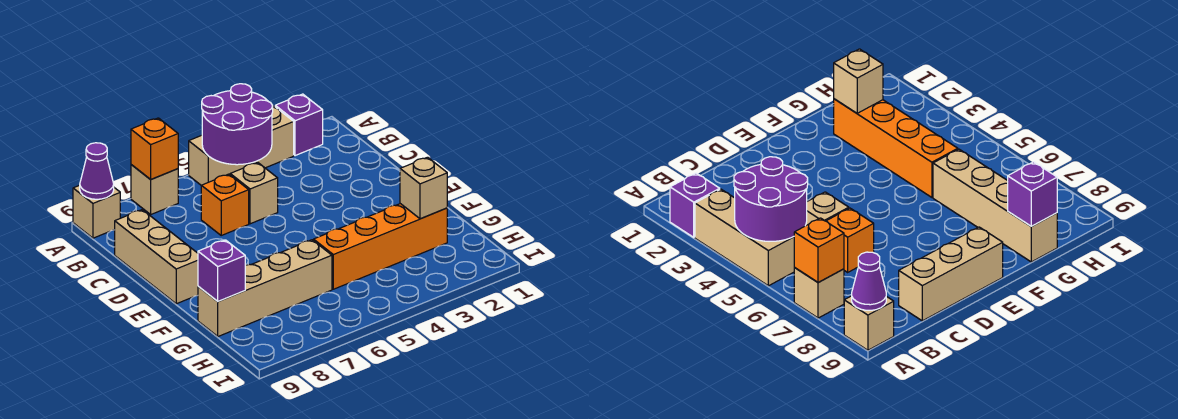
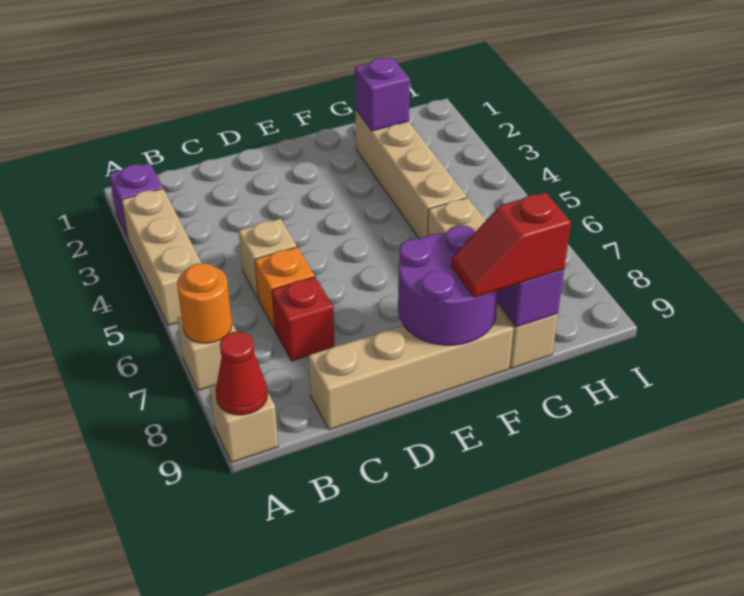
purple round brick A4:B5 level 2 -> purple round brick E8:F9 level 2
orange brick A7 level 2 -> orange round brick A7 level 2
purple cone A9 level 2 -> red cone A9 level 2
none -> red brick C7 level 1
tan brick C9:E9 level 1 -> tan brick C9:F9 level 1
none -> red slope F9:G9 level 3 top G
orange brick G2:G5 level 1 -> tan brick G2:G5 level 1
tan brick G2 level 2 -> purple brick G2 level 2

